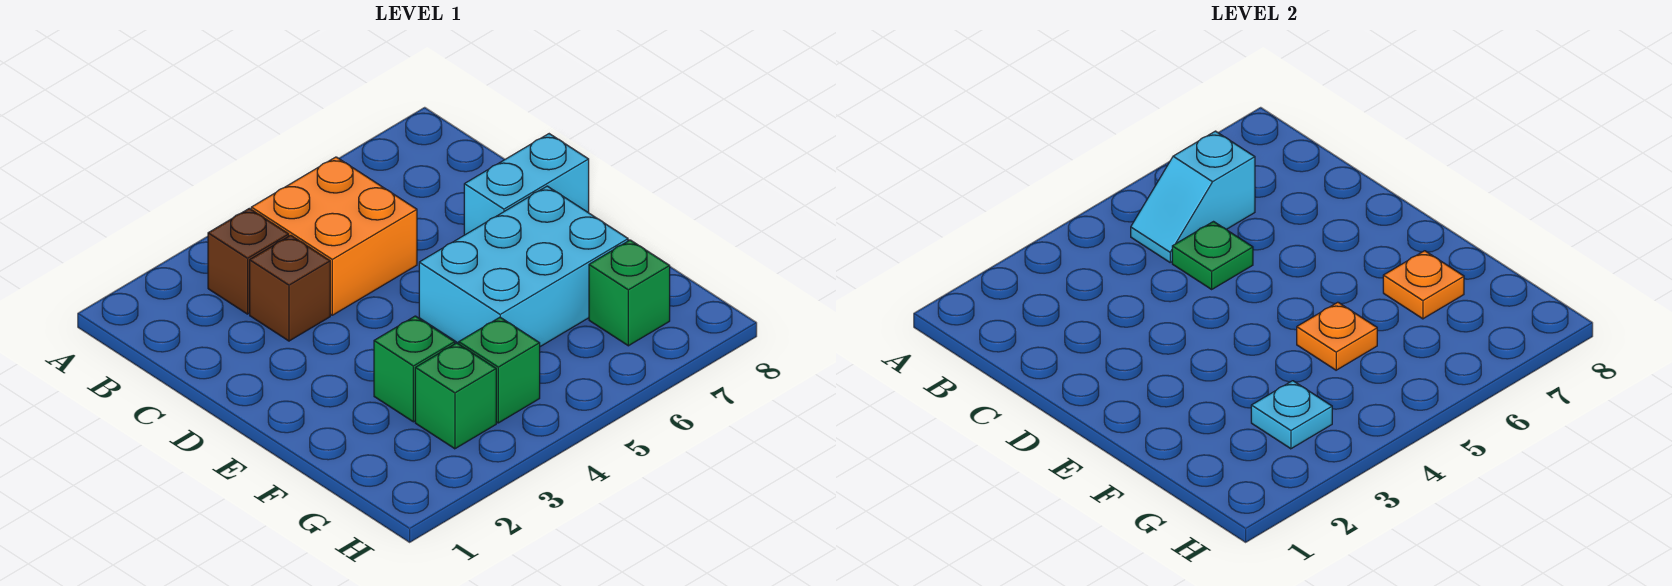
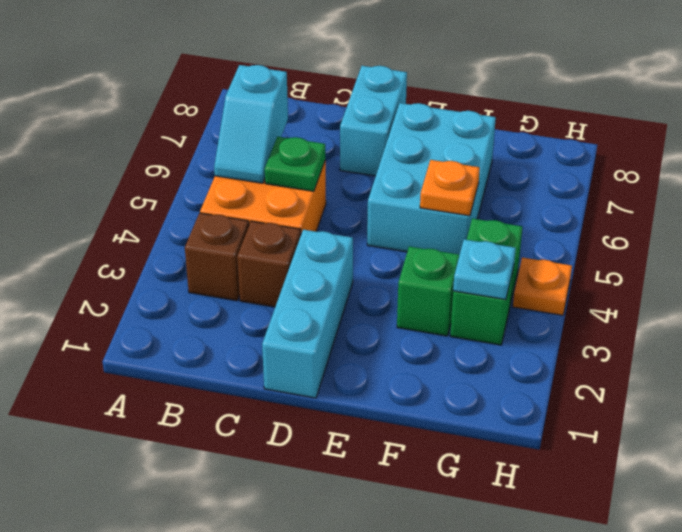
none -> cyan brick D1:D3 level 1
orange plate F7 level 2 -> orange plate H4 level 1
green brick G7 level 1 -> none

